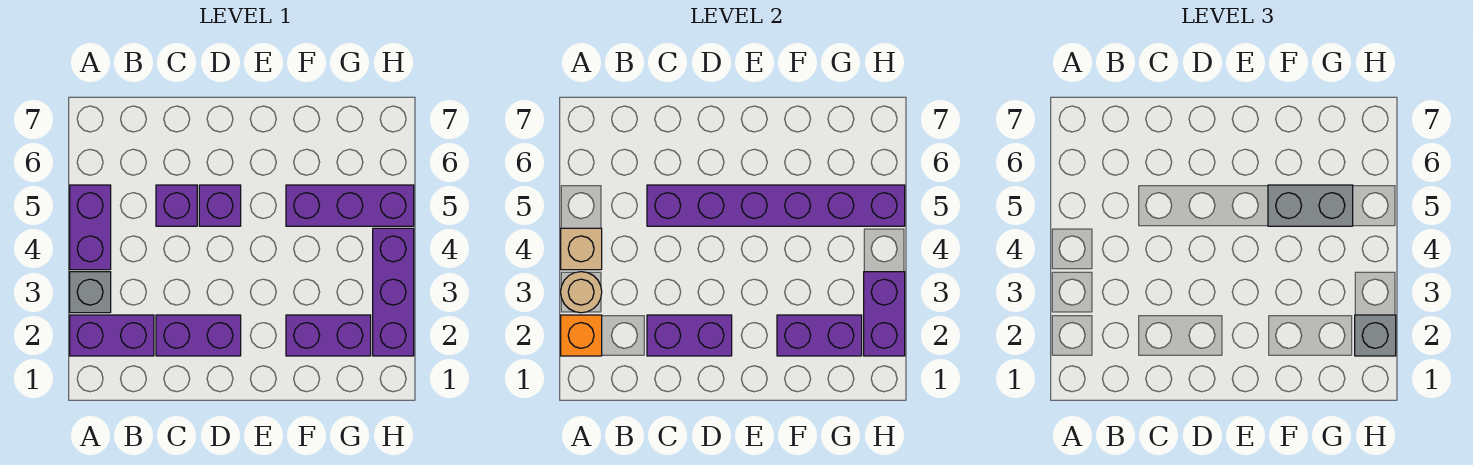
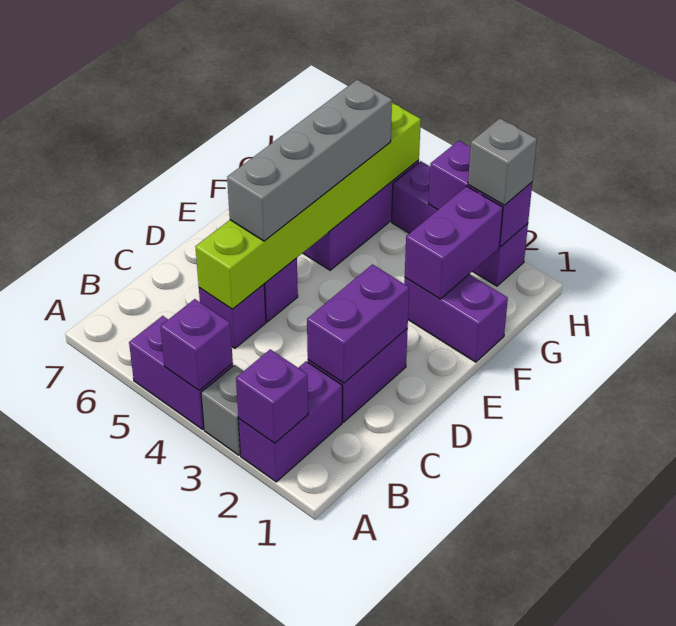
orange brick A2 level 2 -> purple brick A2 level 2
tan round brick A3 level 2 -> none
tan brick A4 level 2 -> purple brick A4 level 2
purple brick C5:H5 level 2 -> lime brick C5:H5 level 2
purple brick F2:G2 level 1 -> purple brick F1:F2 level 1
grey brick F5:G5 level 3 -> grey brick D5:G5 level 3

